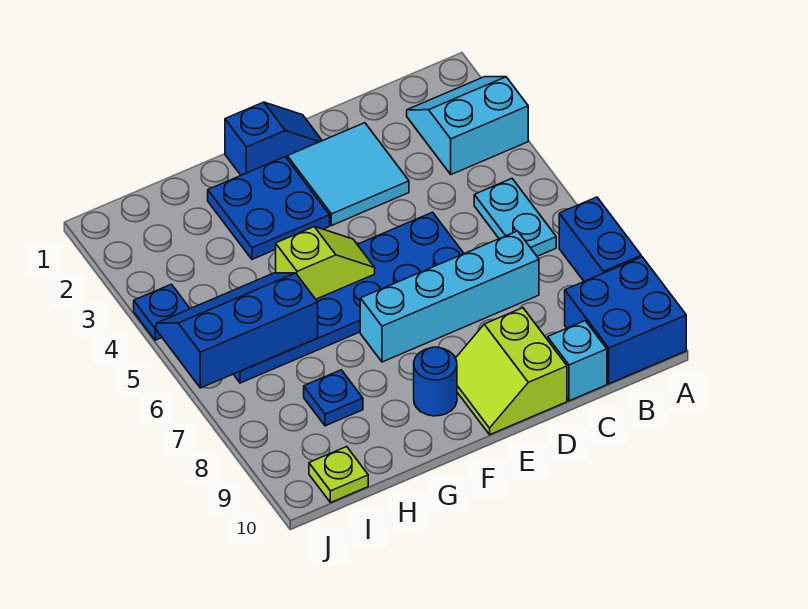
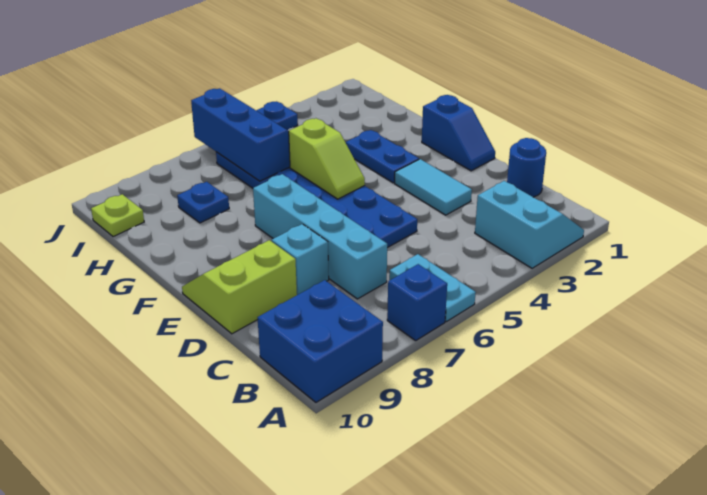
blue brick A7:A8 level 1 -> blue brick A7 level 1
cyan plate B5:B6 level 1 -> cyan plate A6:B6 level 1
cyan brick C10 level 1 -> cyan brick D8 level 1
cyan tile D2:E3 level 1 -> cyan tile D3:E3 level 1
blue plate F2:G3 level 1 -> blue plate F3:G3 level 1
blue round brick F9 level 1 -> blue round brick C1 level 1

